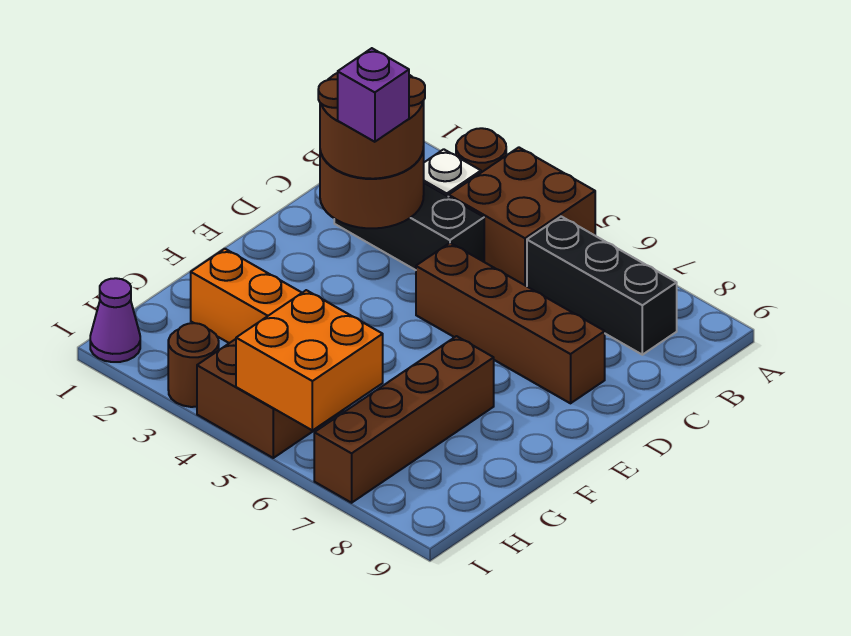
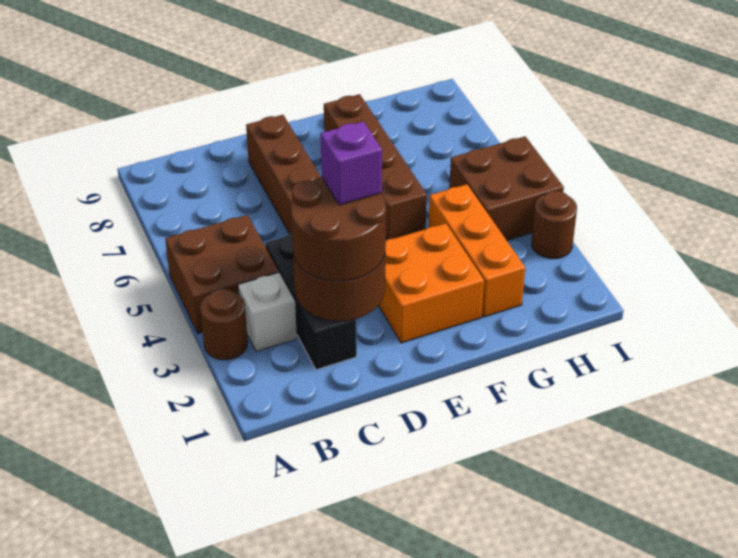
black brick B6:B8 level 1 -> none
brown brick F7:I7 level 1 -> brown brick F5:F8 level 1
orange brick H5:I6 level 2 -> orange brick E2:F3 level 1
purple cone I1 level 1 -> none

